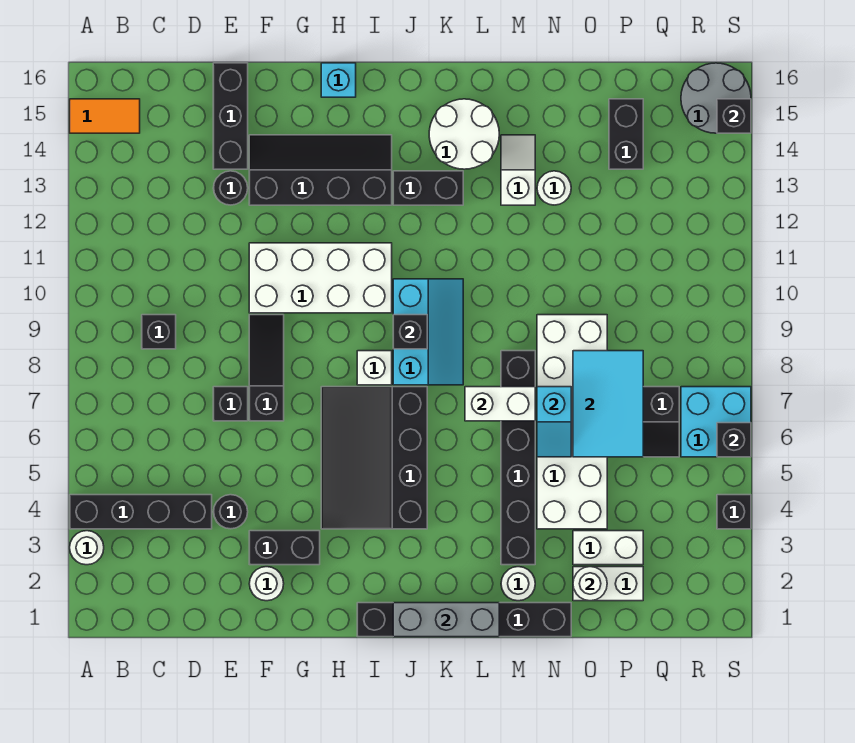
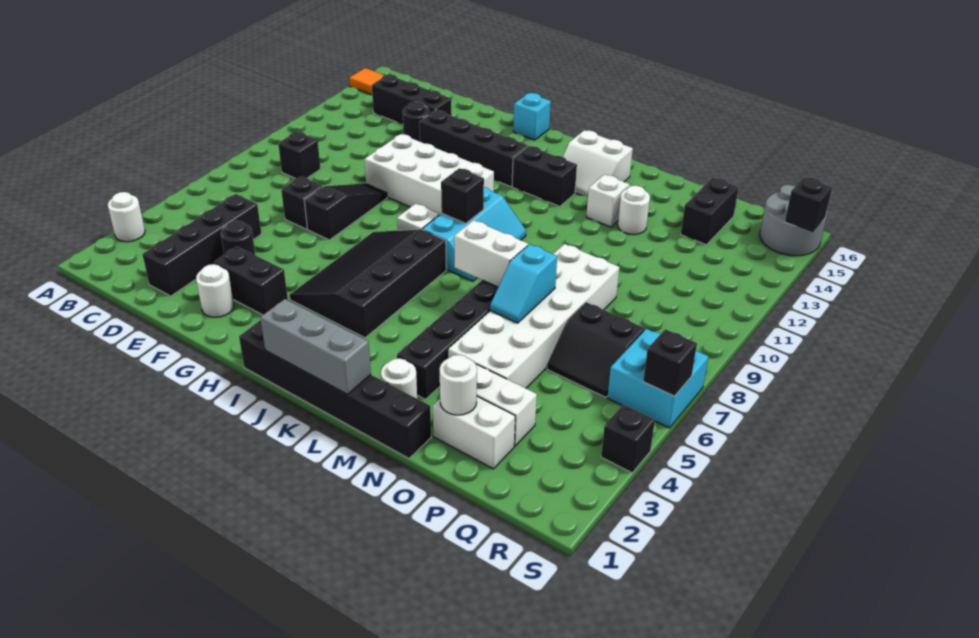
black brick A4:D4 level 1 -> black brick D2:D5 level 1
black brick E14:E16 level 1 -> black brick C14:E14 level 1
white round brick K14:L15 level 1 -> white slope K14:L15 level 1 top 15
cyan tile O6:P8 level 2 -> none

